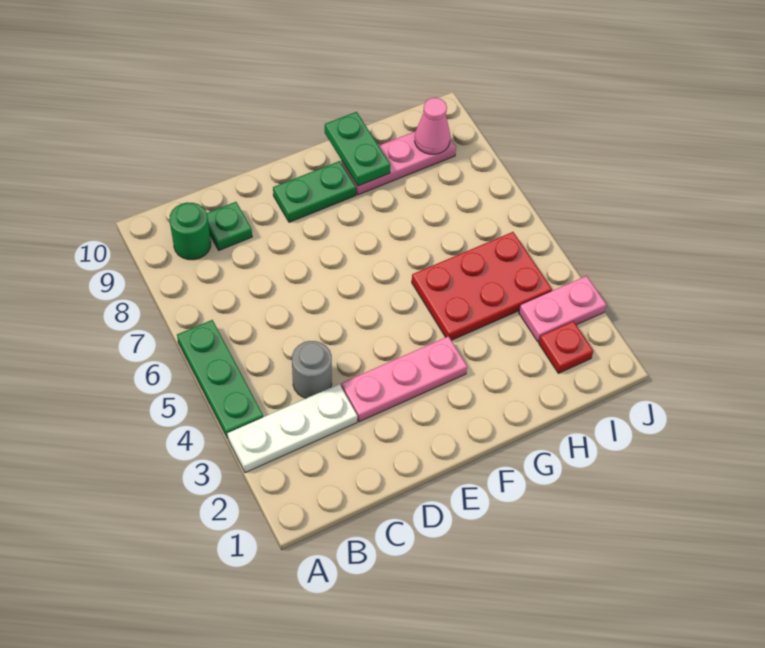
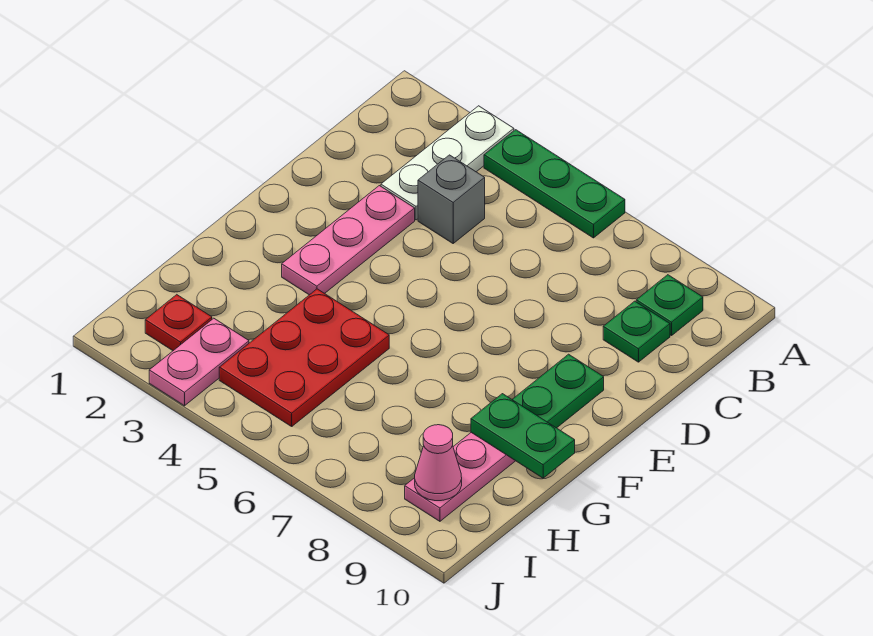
green round brick B9 level 1 -> green plate B9 level 1
grey round brick C4 level 1 -> grey brick C4 level 1

